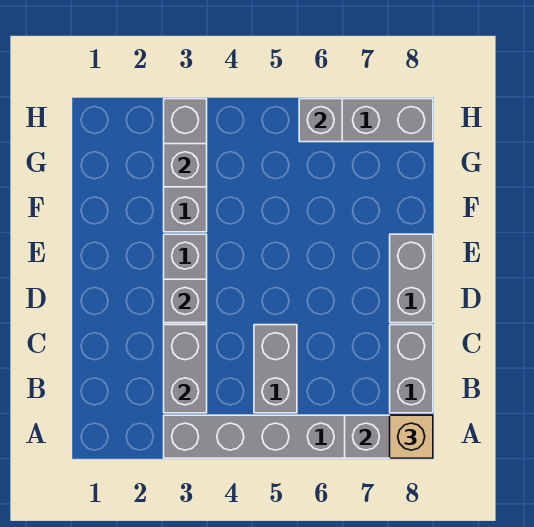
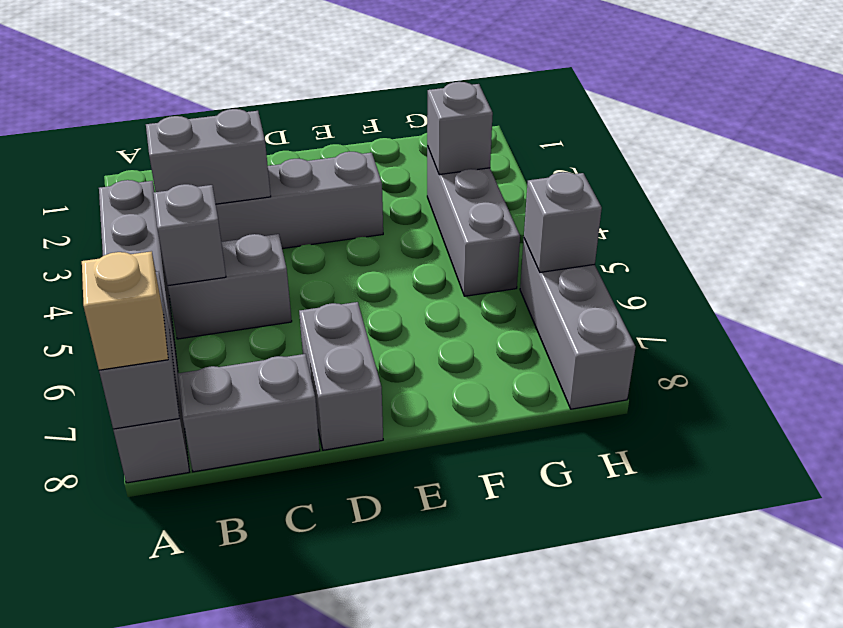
grey brick D3 level 2 -> grey brick B5 level 2
grey brick D8:E8 level 1 -> grey brick D7:D8 level 1
grey brick F3:H3 level 1 -> grey brick G3:G5 level 1

